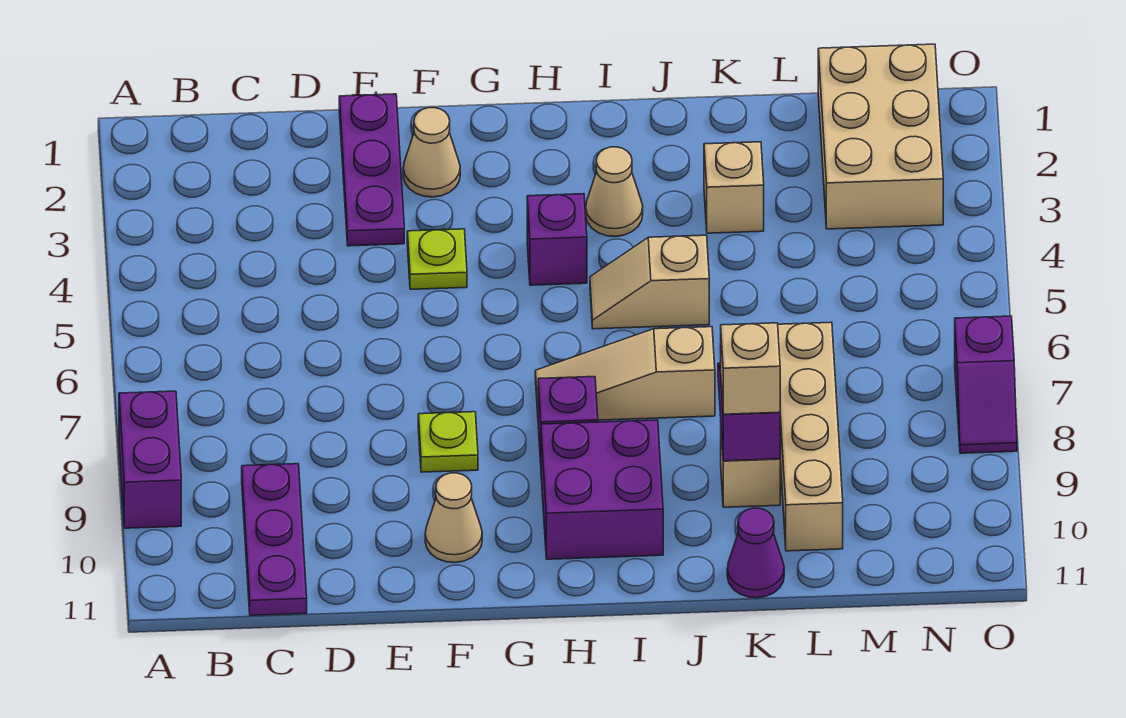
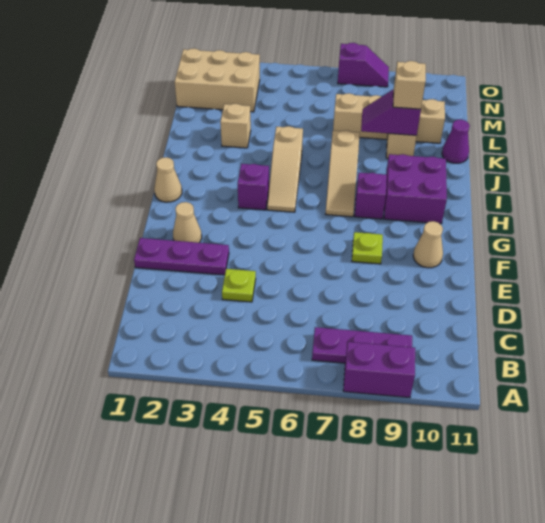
purple plate C9:C11 level 1 -> purple plate B7:B9 level 1
lime plate F4 level 1 -> lime plate D4 level 1
tan cone I3 level 1 -> tan cone H1 level 1
tan slope I5:J5 level 1 top J -> tan slope H5:J5 level 1 top J

